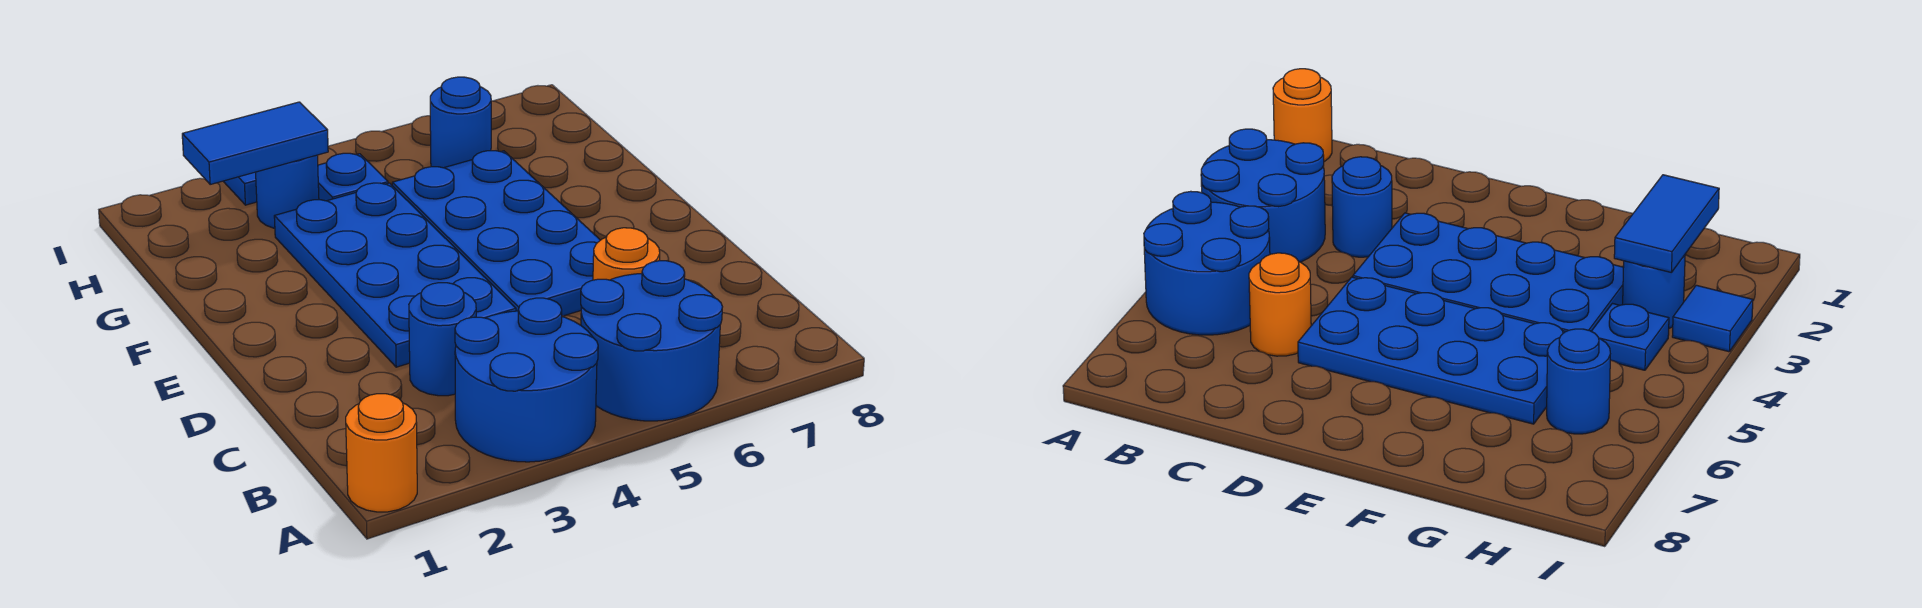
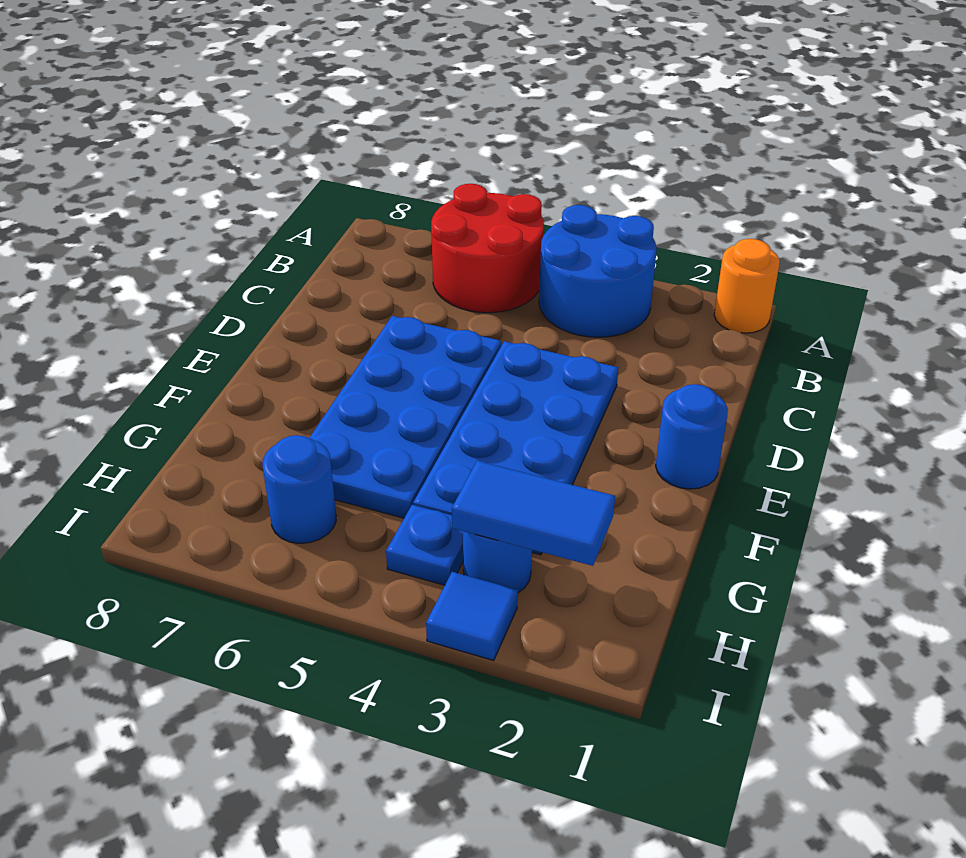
blue round brick A5:B6 level 1 -> red round brick A5:B6 level 1
blue round brick C3 level 1 -> blue round brick E1 level 1
orange round brick C6 level 1 -> none

